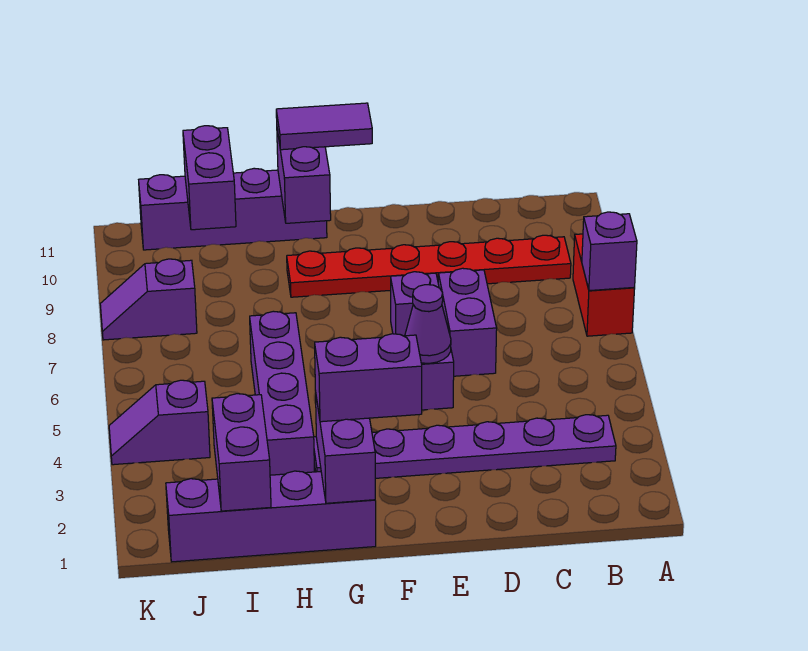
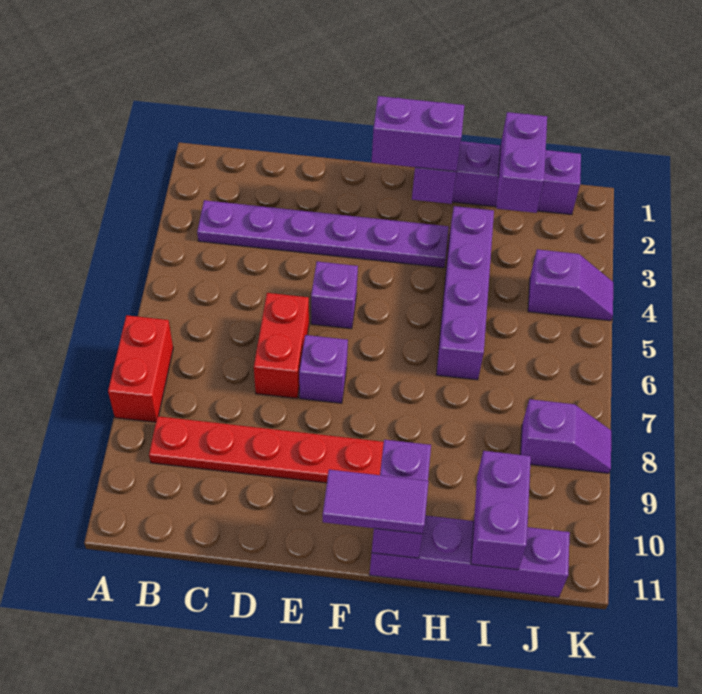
purple brick A7 level 2 -> none
purple brick D6:D7 level 1 -> red brick D6:D7 level 1
purple cone E5 level 2 -> none

